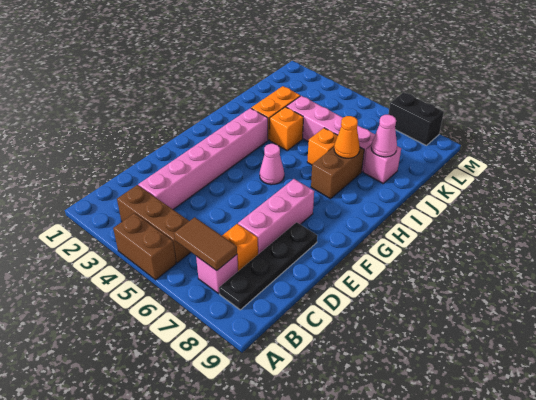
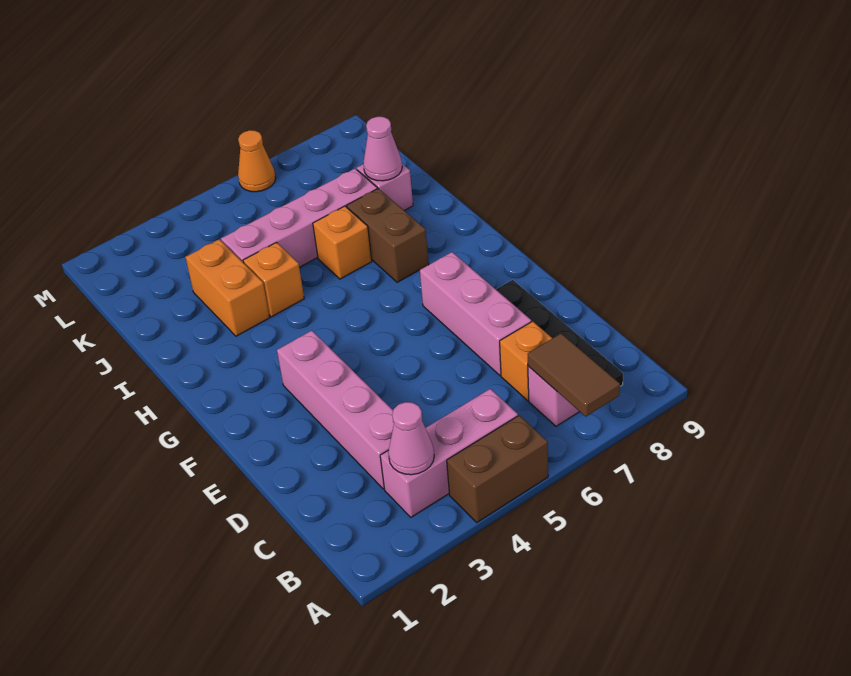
brown brick B3:B5 level 1 -> pink brick B3:B5 level 1
brown tile B6:B7 level 2 -> brown tile A7:B7 level 2
pink brick C3:H3 level 1 -> pink brick C3:F3 level 1
pink cone G5 level 1 -> pink cone B3 level 2
orange cone I7 level 2 -> orange cone M6 level 1
black brick M7:M8 level 1 -> none

